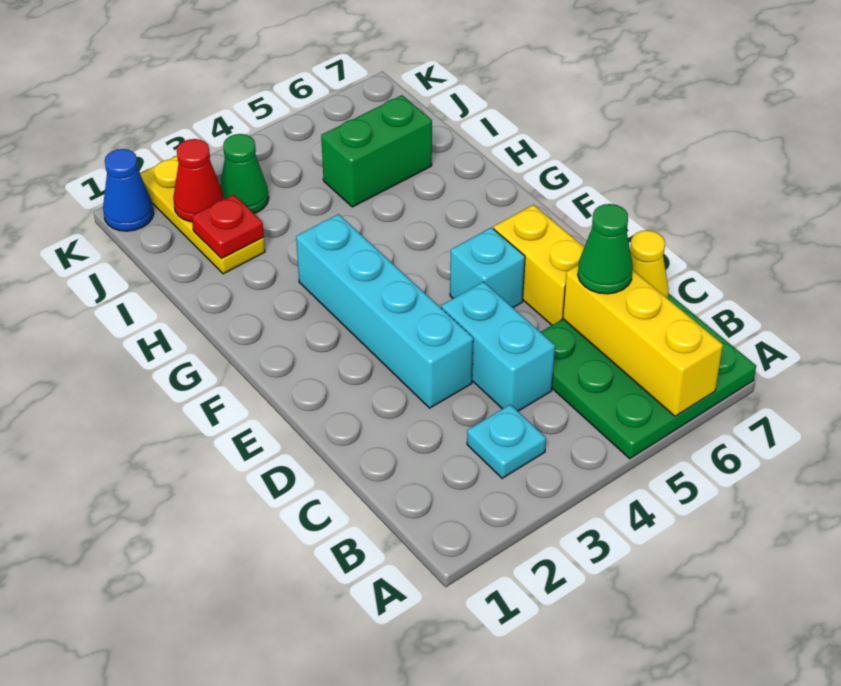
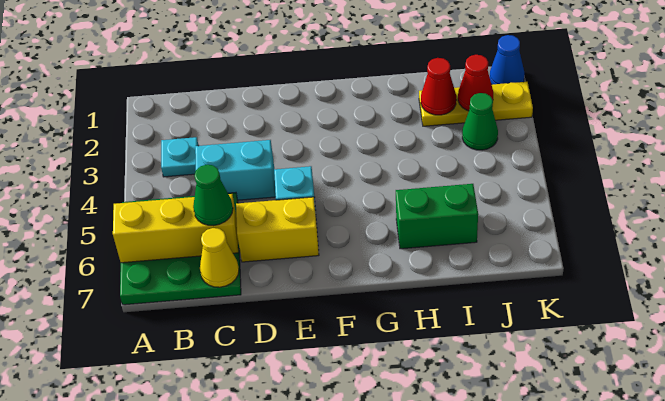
cyan brick D3:G3 level 1 -> none
red plate I2 level 2 -> red cone I2 level 2
green brick I5:I6 level 1 -> green brick H6:I6 level 1

